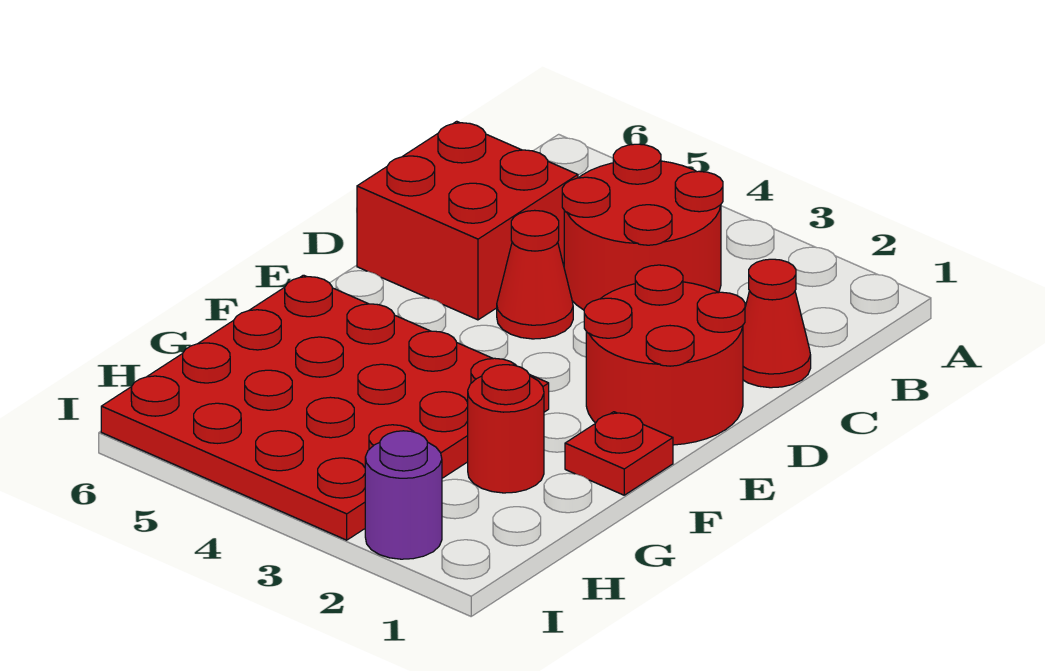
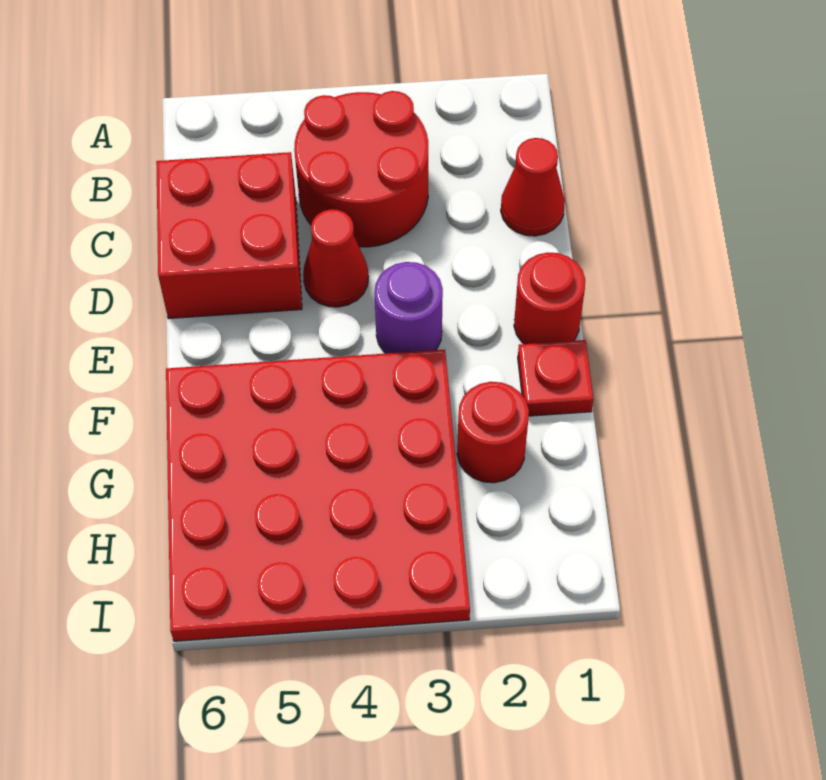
red round brick D1:E2 level 1 -> red round brick E1 level 1
purple round brick I2 level 1 -> purple round brick E3 level 1

